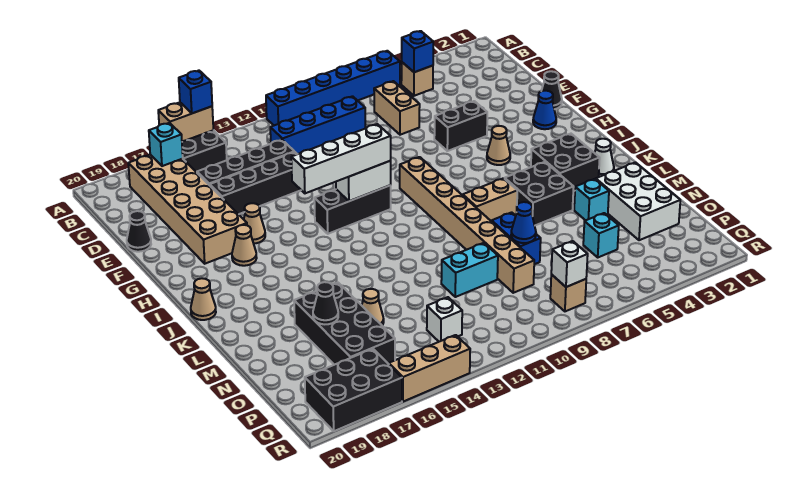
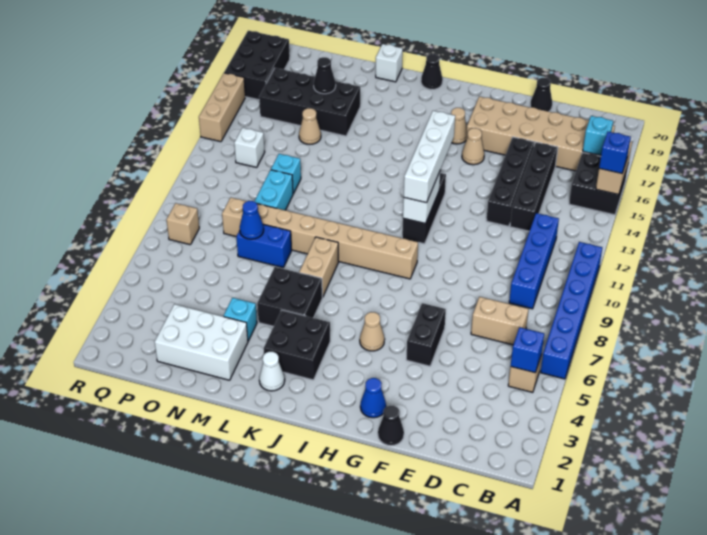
tan cone J20 level 1 -> black cone J20 level 1
cyan brick O5 level 1 -> cyan brick N12 level 1
white brick Q8 level 2 -> white brick L20 level 1

